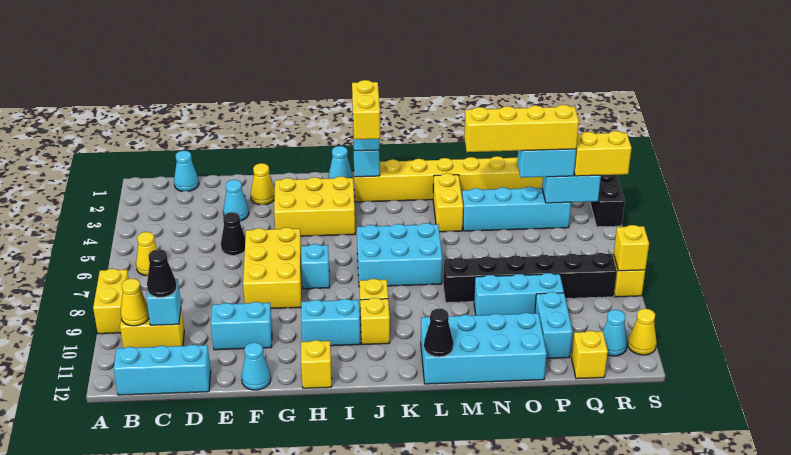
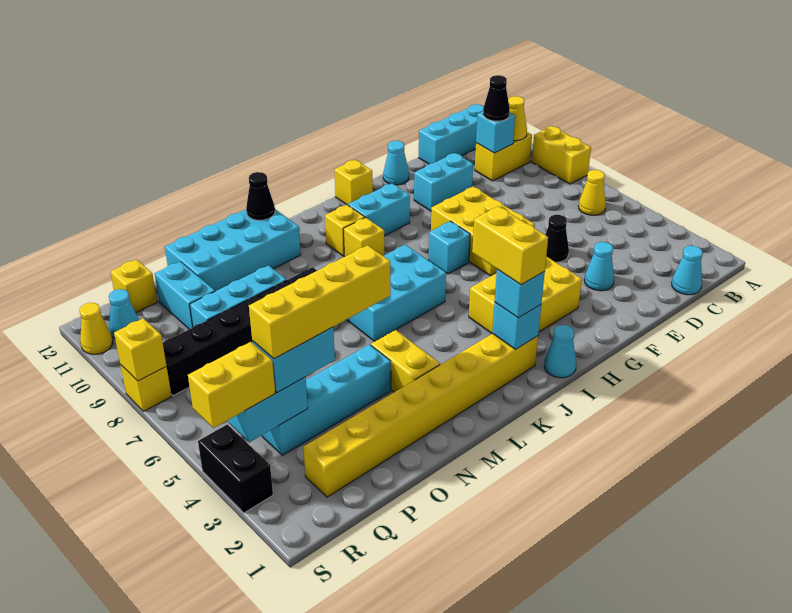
yellow cone F2 level 1 -> none

